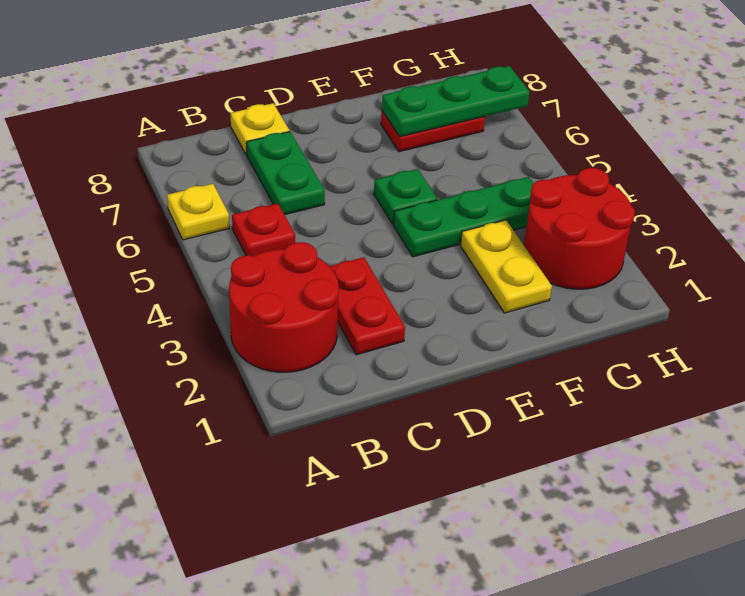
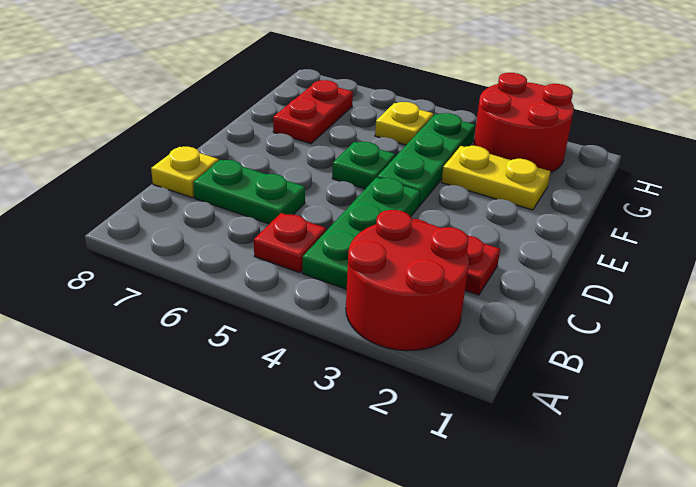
yellow plate A6 level 1 -> yellow plate G5 level 1
green plate F7:H7 level 2 -> green plate B4:D4 level 1

